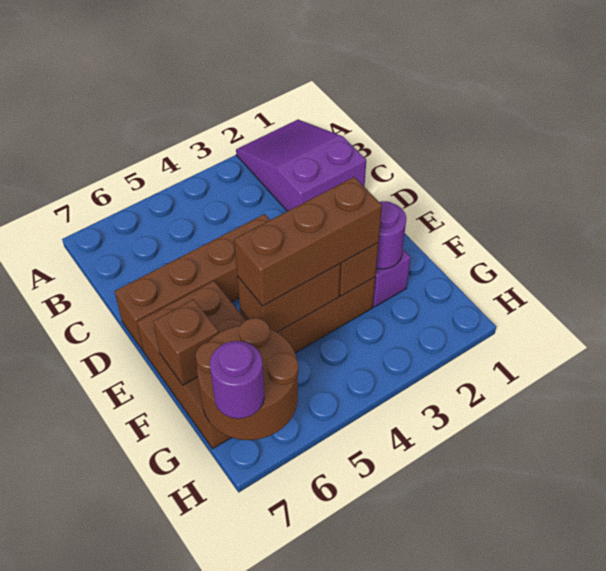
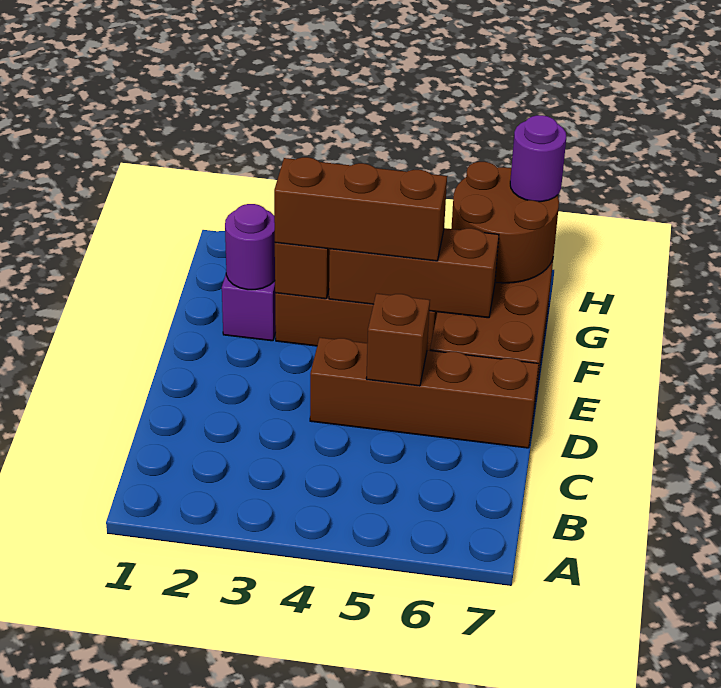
purple slope A1:C2 level 1 top C -> none
brown brick F4:F5 level 2 -> brown brick F4:F6 level 2
brown brick F7 level 2 -> brown brick D5 level 2

